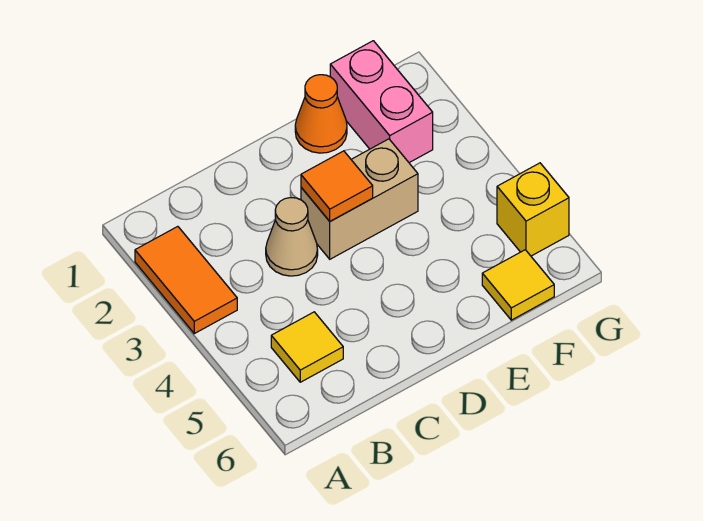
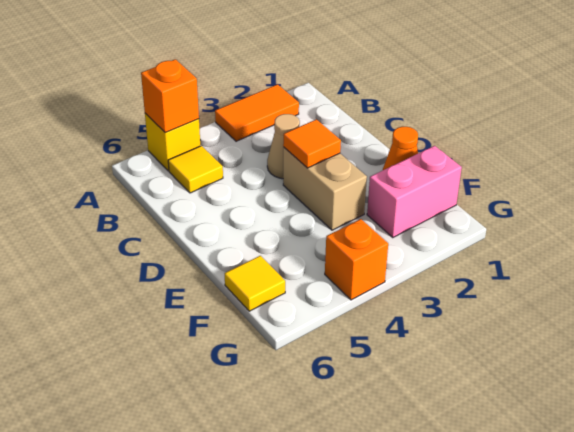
none -> orange brick A5 level 2
none -> orange brick G4 level 1
yellow brick G5 level 1 -> yellow brick A5 level 1

